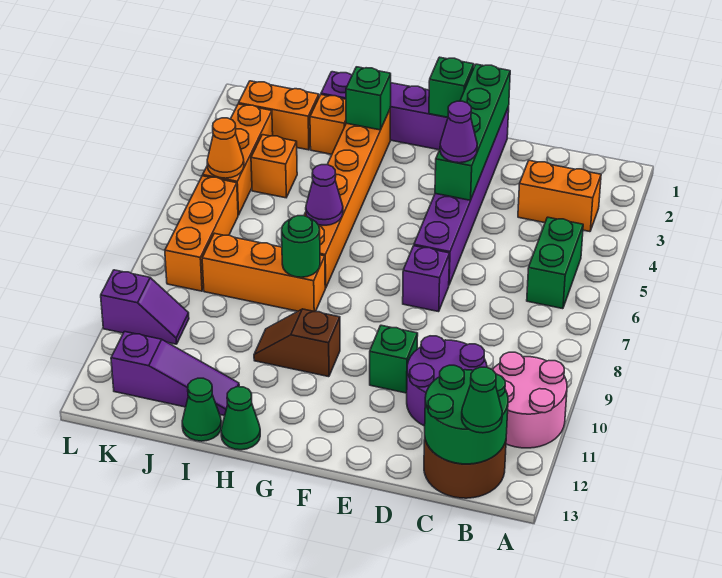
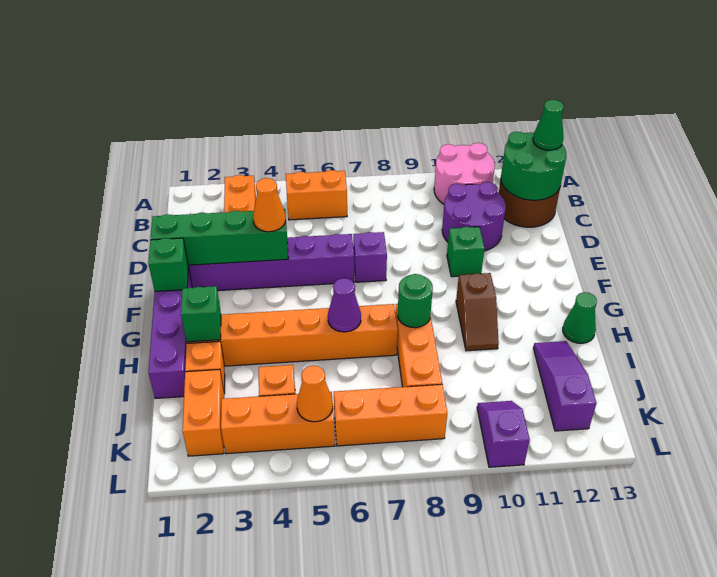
green brick B5:B6 level 1 -> orange brick B5:B6 level 1
purple cone E4 level 3 -> orange cone E4 level 3
green cone I13 level 1 -> none

